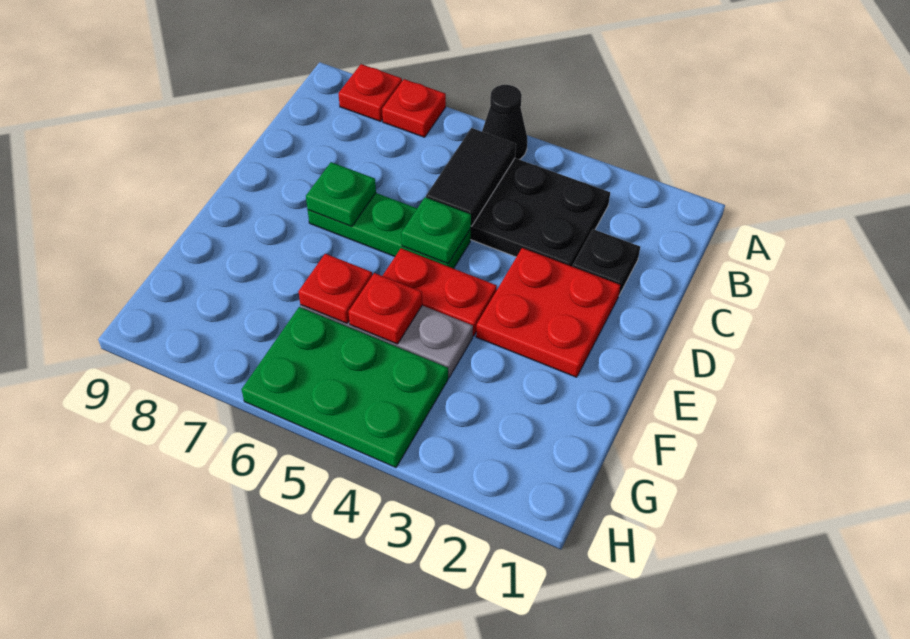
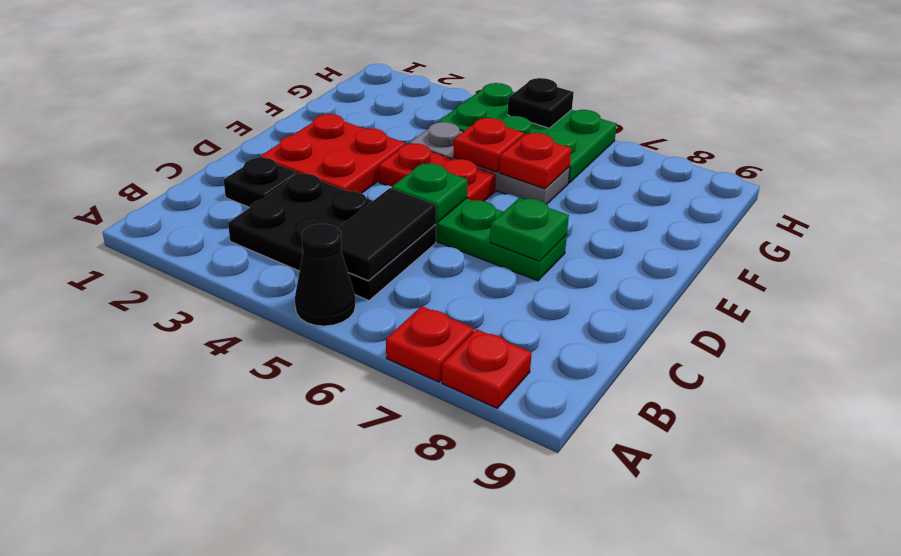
none -> black plate H5 level 2

